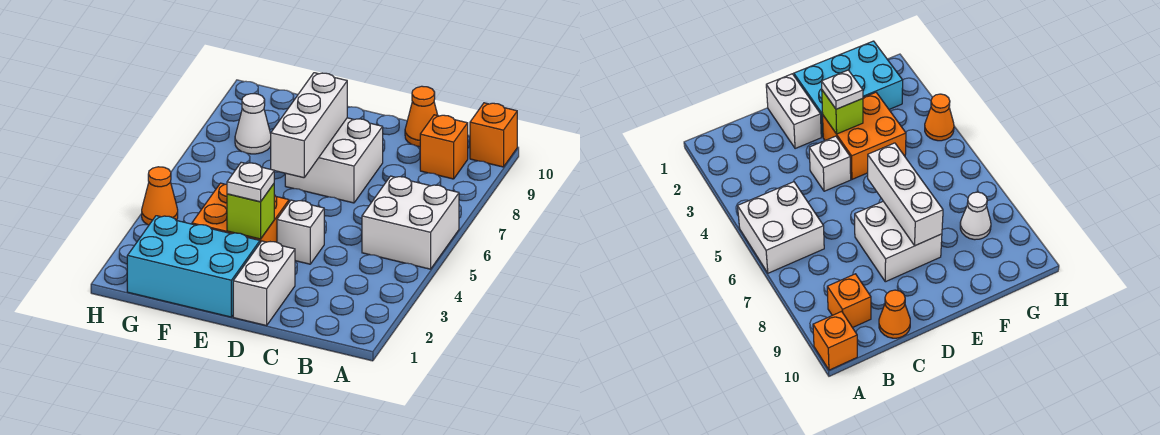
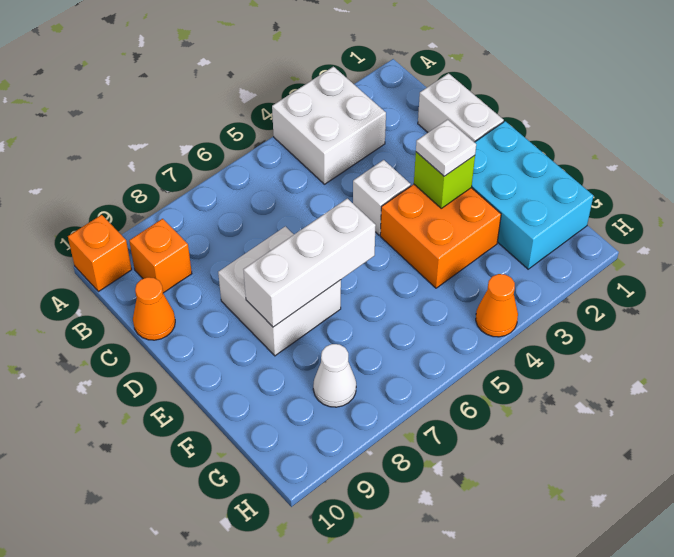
white brick A5:B6 level 1 -> white brick A3:B4 level 1
white brick D1:D2 level 1 -> white brick C1:D1 level 1

